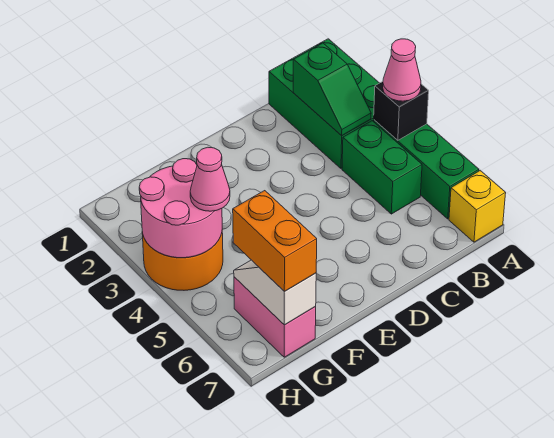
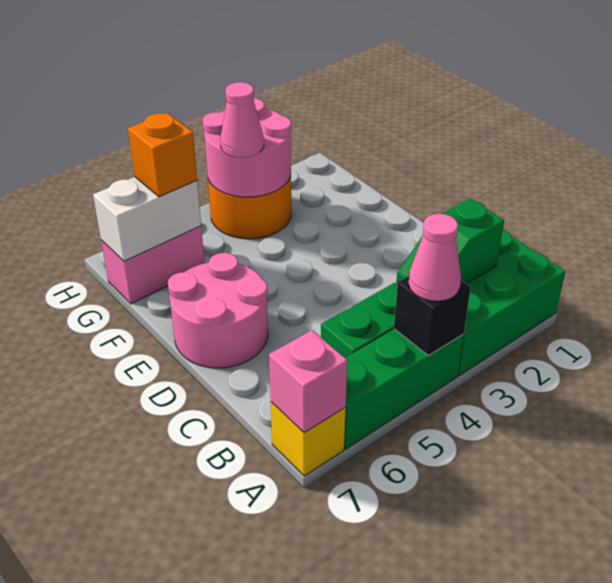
none -> pink brick A7 level 2
none -> pink round brick D6:E7 level 1
white slope G6:G7 level 2 top 7 -> white brick G6:G7 level 2
orange brick G6:G7 level 3 -> orange brick G6 level 3

